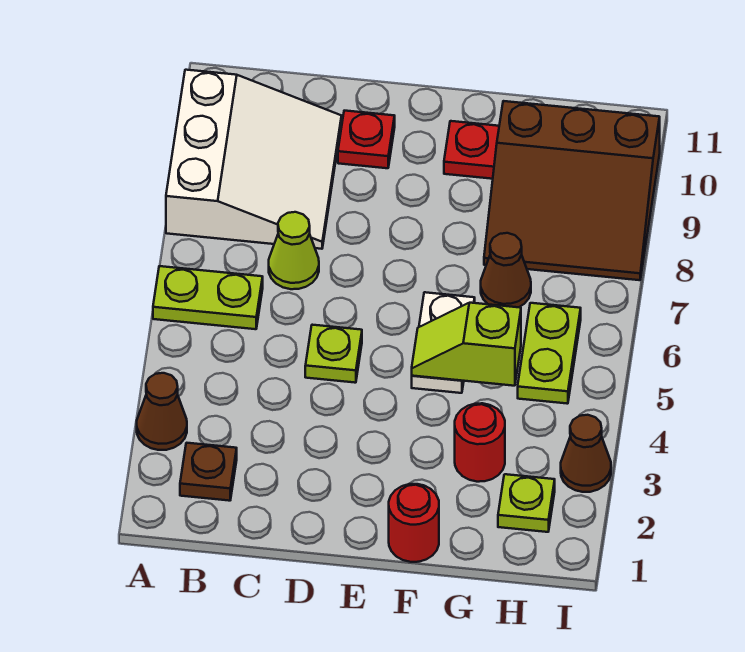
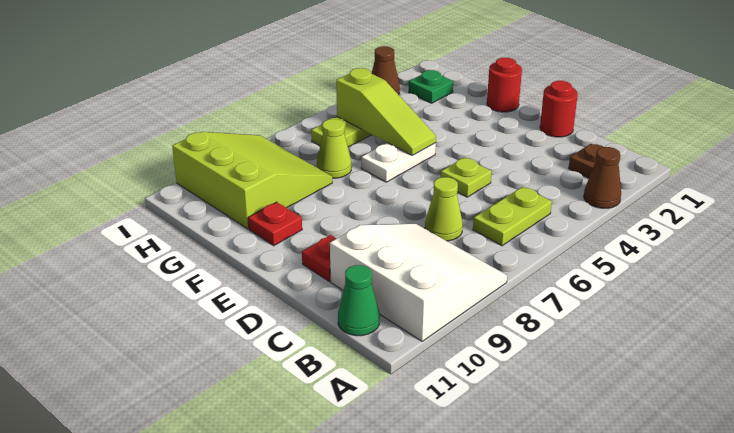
lime plate A6:B6 level 1 -> lime plate B5:B6 level 1
white slope A8:C10 level 1 top A -> white slope A8:C10 level 1 top 10
none -> green cone B11 level 1
lime slope F5:G5 level 2 top G -> lime slope F5:H5 level 2 top H
red round brick G3 level 1 -> red round brick D1 level 1
brown cone G7 level 1 -> lime cone G7 level 1
brown slope G8:I10 level 1 top 10 -> lime slope G8:I10 level 1 top 10
lime plate H2 level 1 -> green plate H2 level 1

